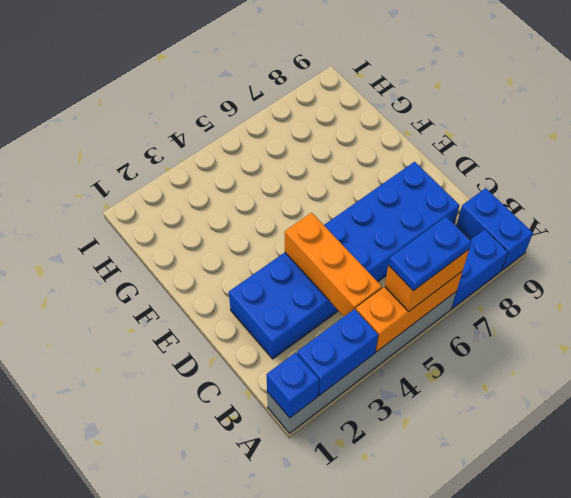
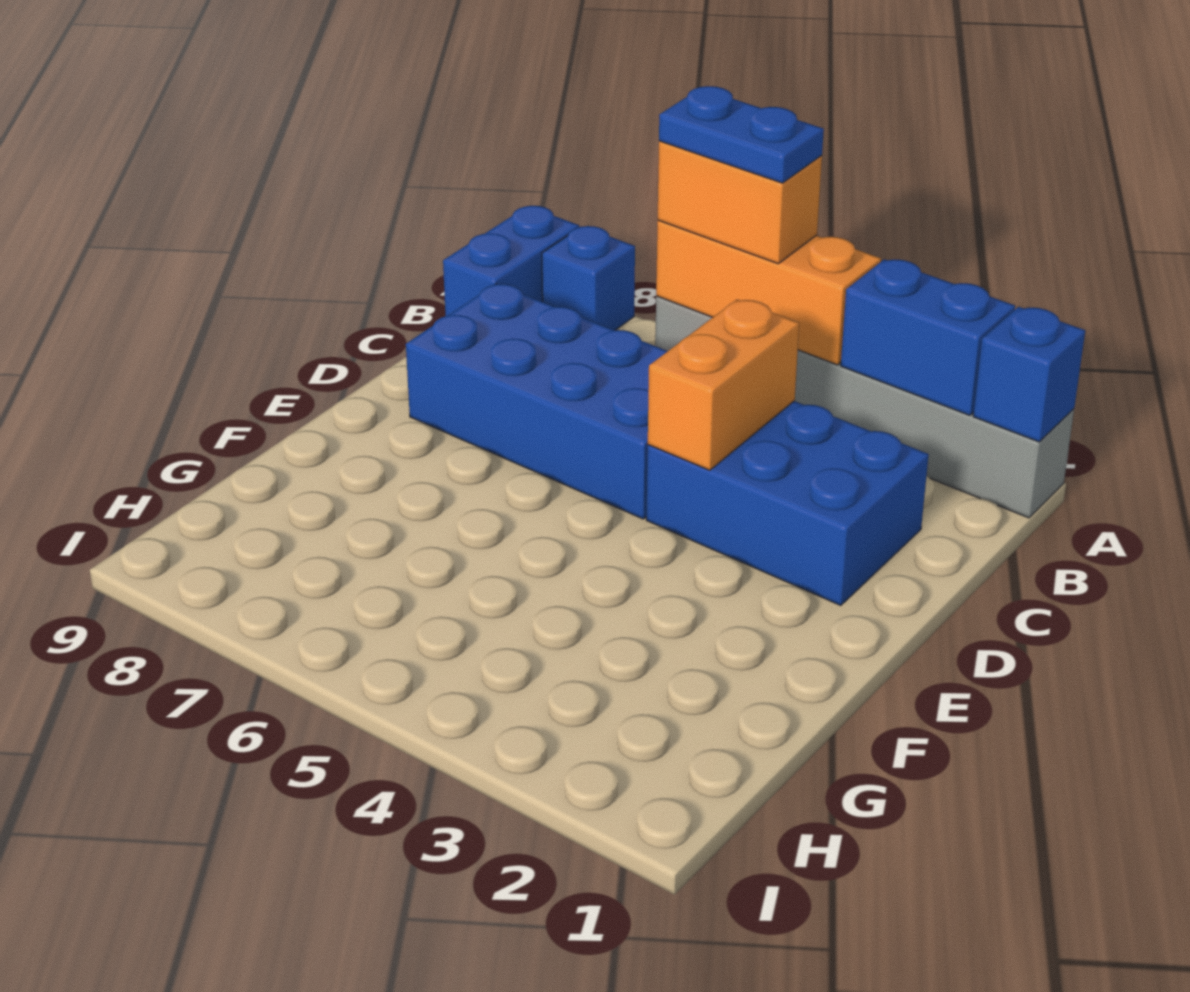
blue brick A7:A8 level 1 -> blue brick A8 level 1
orange brick B4:D4 level 2 -> orange brick C4:D4 level 2

